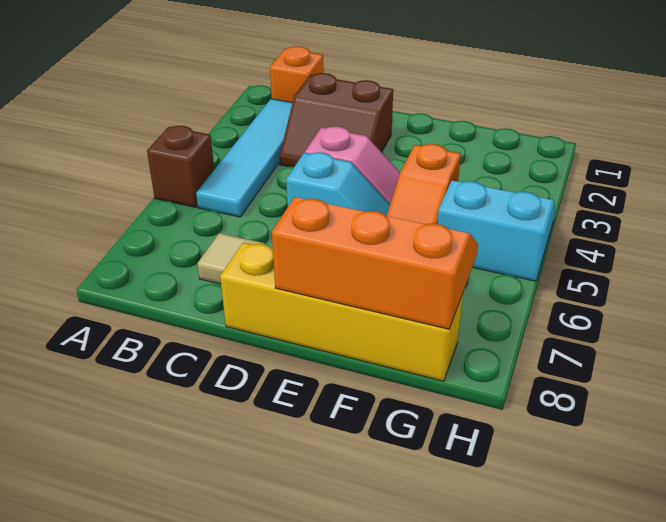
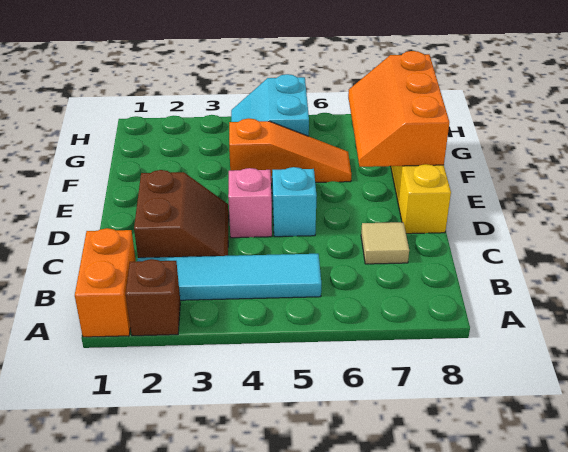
brown brick A5 level 1 -> brown brick A2 level 1
orange brick B1 level 1 -> orange brick A1:B1 level 1

